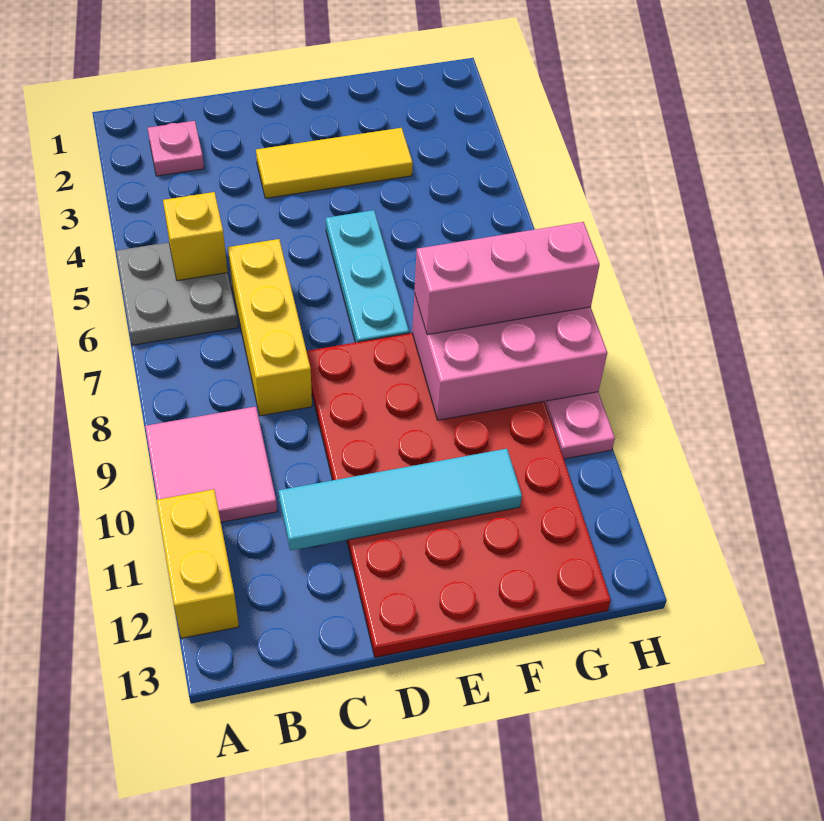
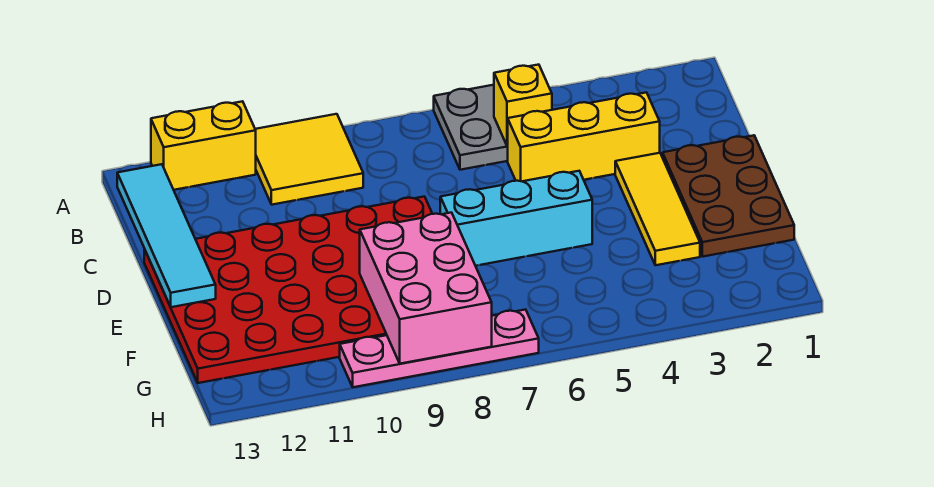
pink tile A9:B10 level 1 -> yellow tile A9:B10 level 1
pink plate B2 level 1 -> none
yellow brick C6:C8 level 1 -> yellow brick C3:C5 level 1
cyan tile C11:F11 level 2 -> cyan tile B13:E13 level 2
none -> brown plate D1:F2 level 1
cyan plate E5:E7 level 1 -> cyan brick E5:E7 level 1
pink brick F8:H8 level 3 -> none

